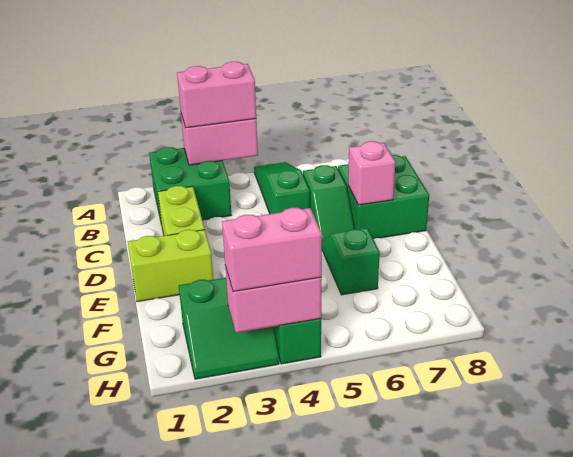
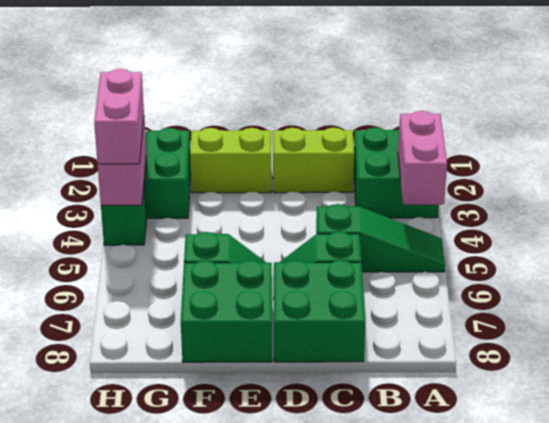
pink brick A3:A4 level 3 -> none
pink brick D7 level 2 -> none
lime brick E1:E2 level 1 -> lime brick E2:F2 level 1
none -> green brick E7:F8 level 1

